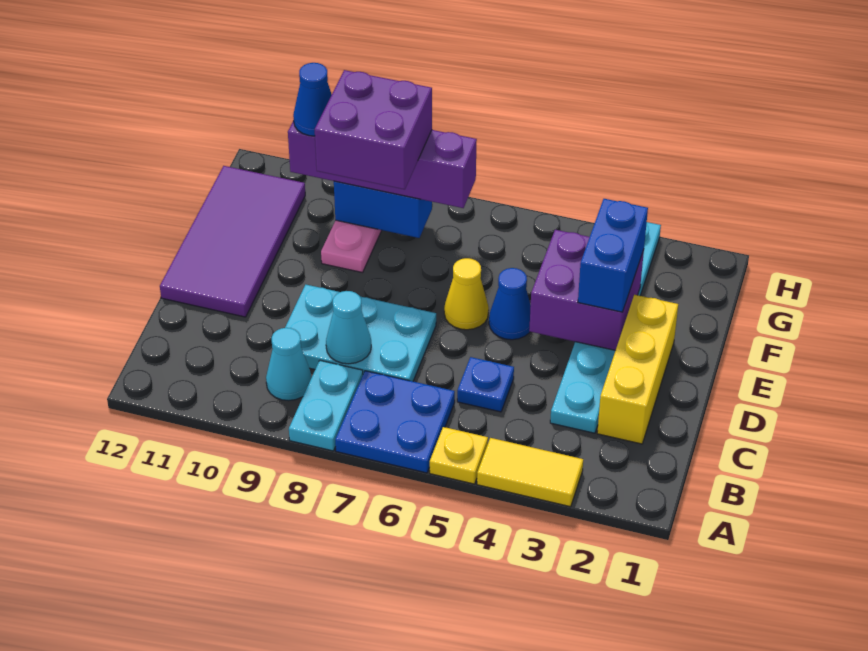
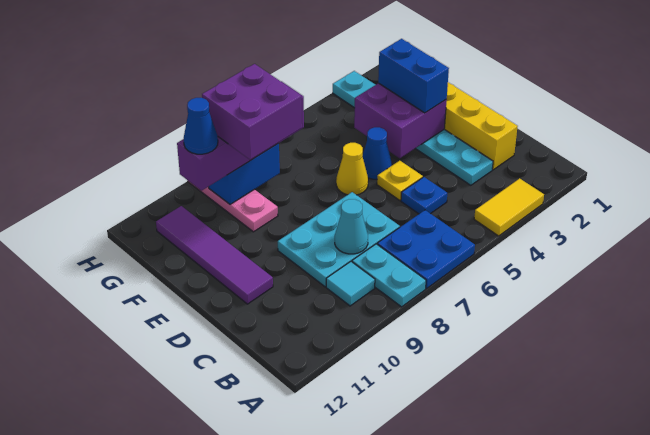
yellow plate A5 level 1 -> yellow plate D5 level 1
cyan cone B9 level 1 -> cyan tile B9 level 1
purple tile D11:G12 level 1 -> purple tile D11:G11 level 1

